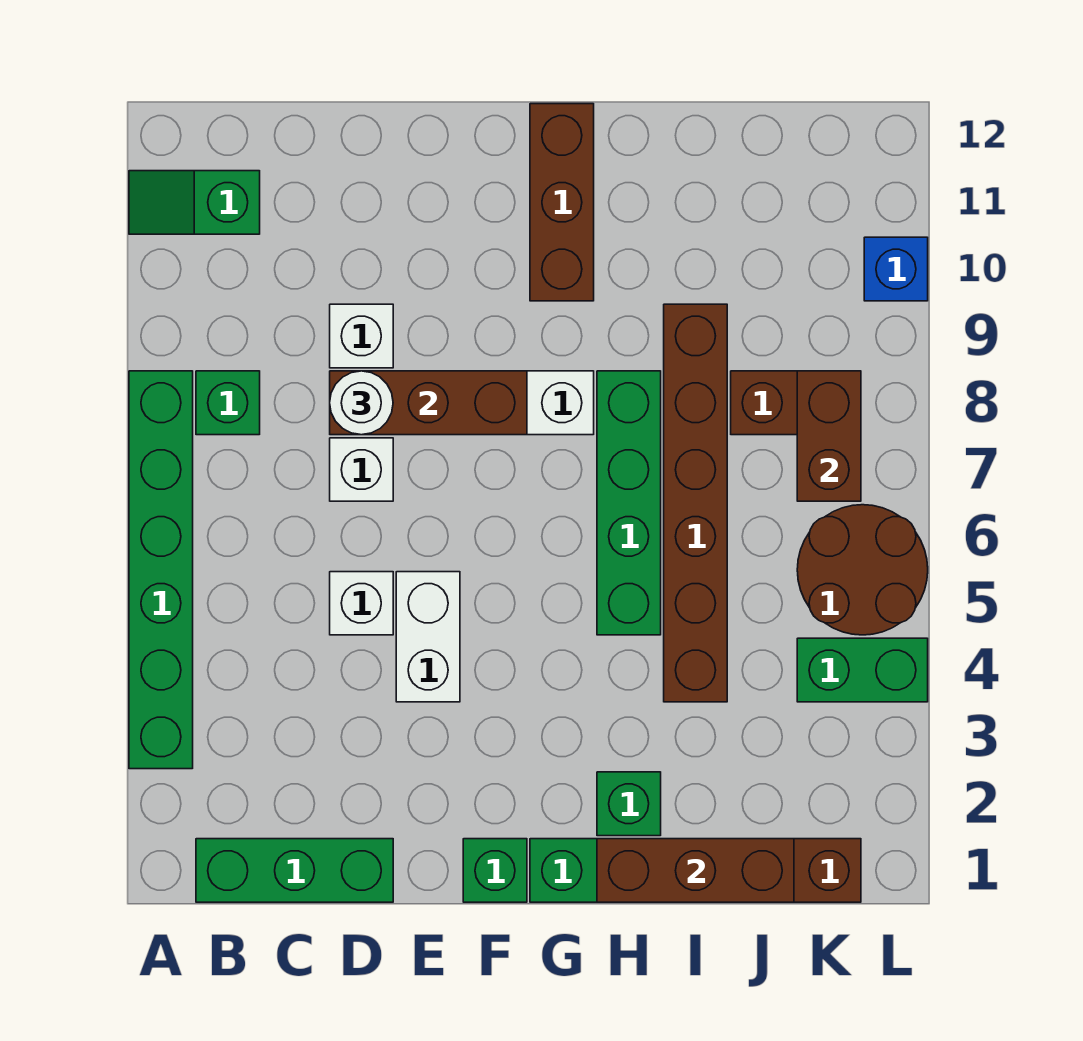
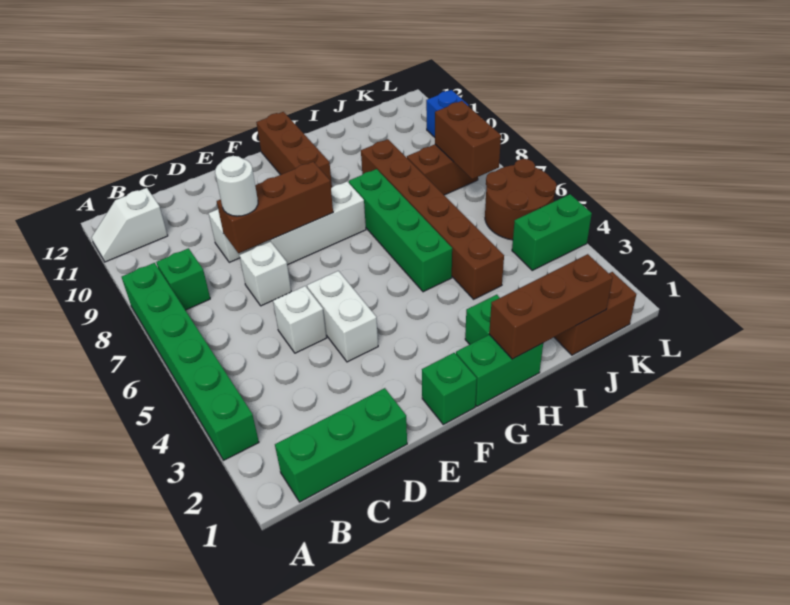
green slope A11:B11 level 1 top B -> white slope A11:B11 level 1 top B

